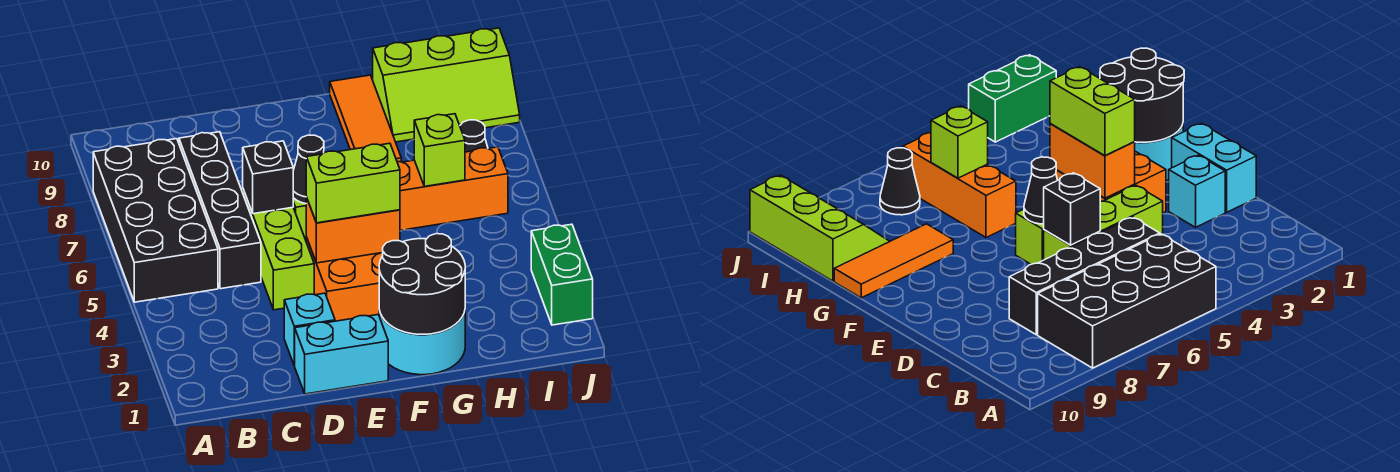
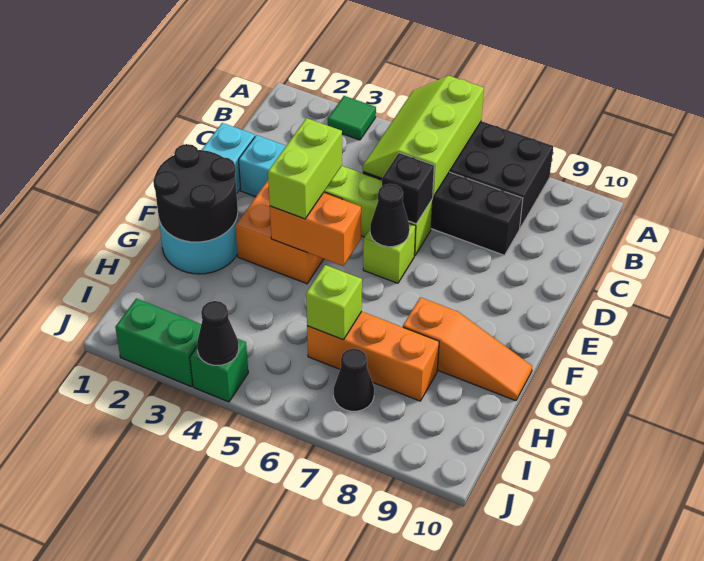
none -> green tile A3 level 1
orange brick E4:F4 level 2 -> orange brick F4:F5 level 2
orange brick G6:I6 level 1 -> orange brick H6:H8 level 1
orange tile G8:G10 level 1 -> orange slope G8:G10 level 1 top 8
lime slope H9:J10 level 1 top 10 -> lime slope A5:C6 level 2 top 6
none -> green brick J4 level 1
none -> black cone J4 level 2

